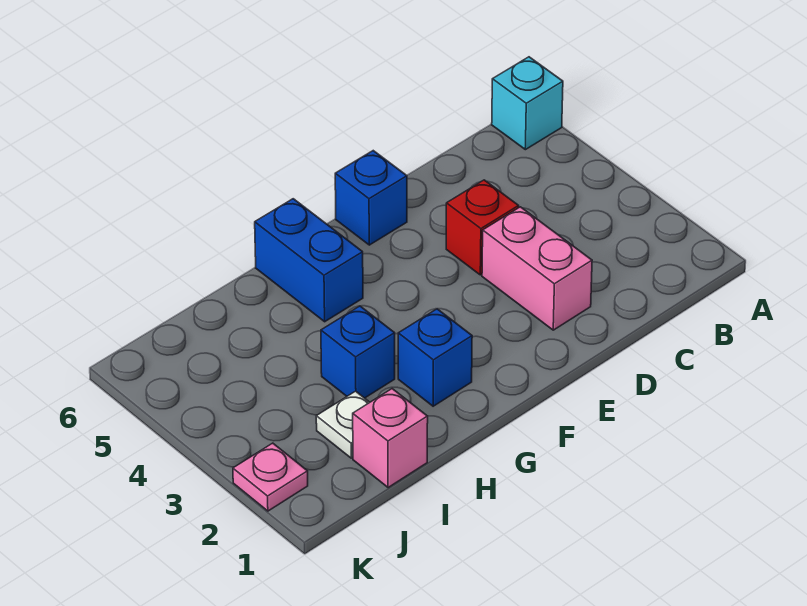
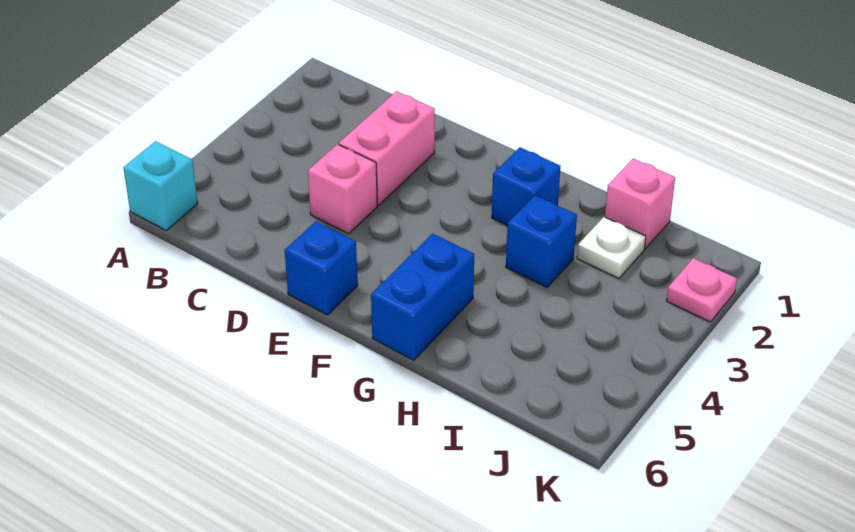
red brick D4 level 1 -> pink brick D4 level 1

